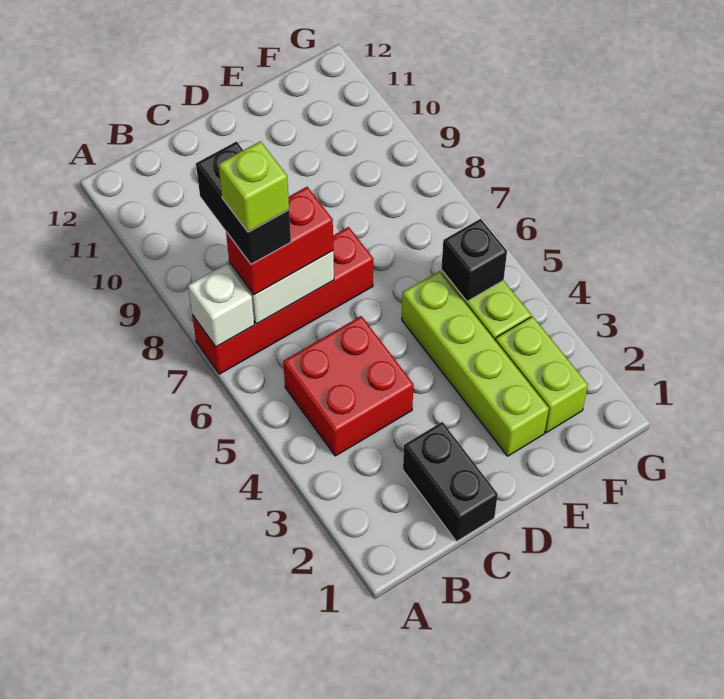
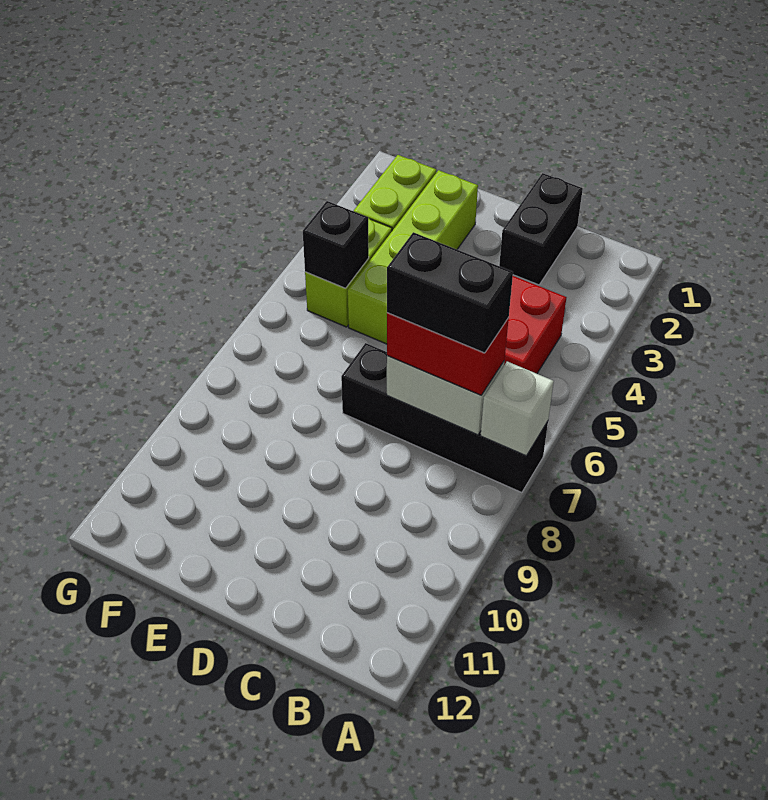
red brick A7:D7 level 1 -> black brick A7:D7 level 1
black brick B7:B8 level 4 -> black brick B7:C7 level 4
lime brick B7 level 5 -> none

